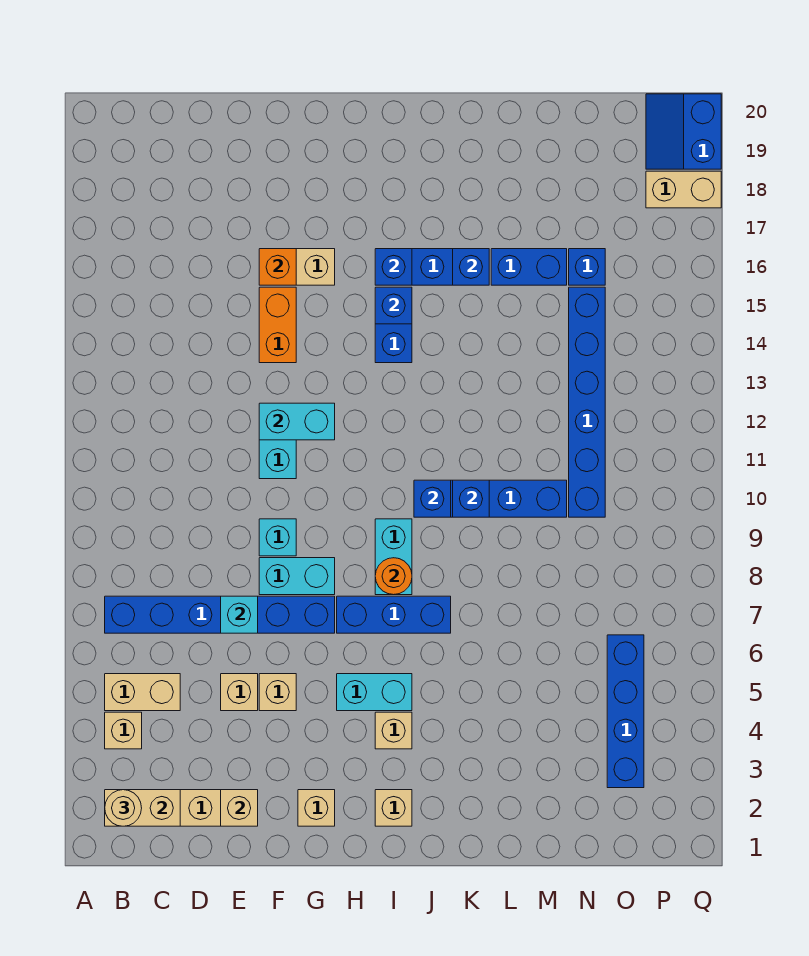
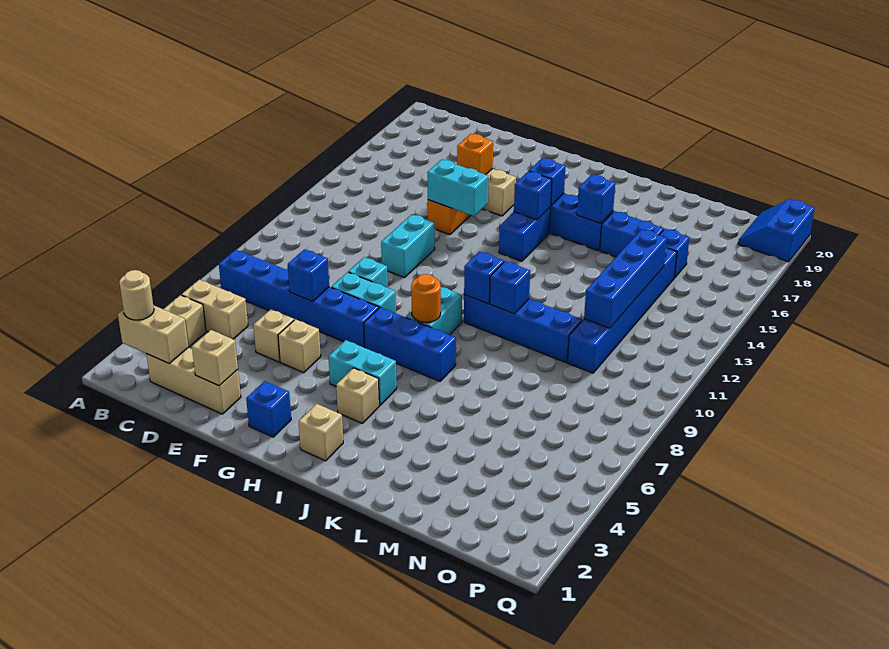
cyan brick E7 level 2 -> blue brick E7 level 2
cyan brick F12:G12 level 2 -> cyan brick F14:G14 level 2
tan brick G2 level 1 -> blue brick G2 level 1
blue brick O3:O6 level 1 -> blue brick N11:N14 level 2
tan brick P18:Q18 level 1 -> none

